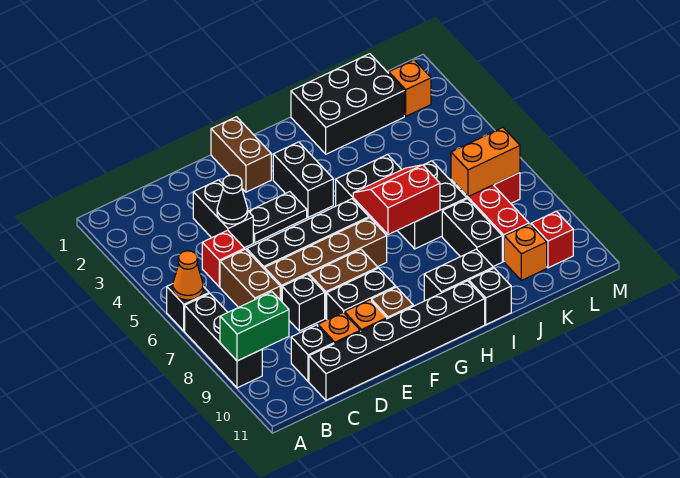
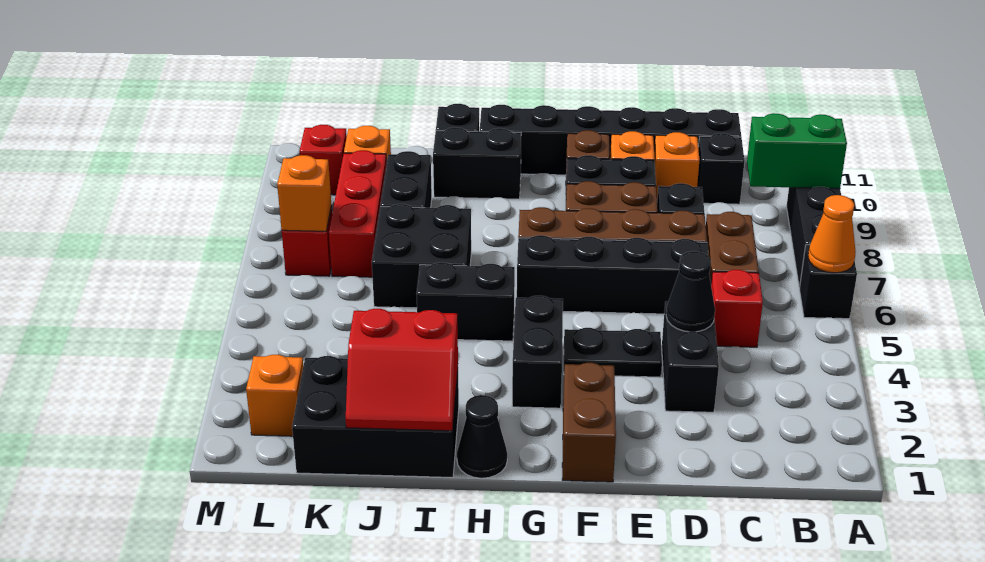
none -> black cone H1 level 1
red slope H6:I7 level 2 top 7 -> red slope I1:J2 level 2 top 2
orange brick K7:L7 level 2 -> orange brick L7 level 2

